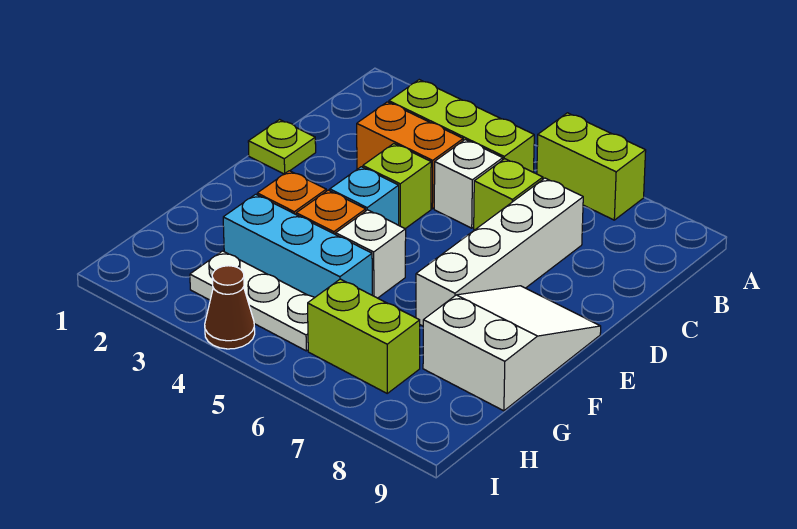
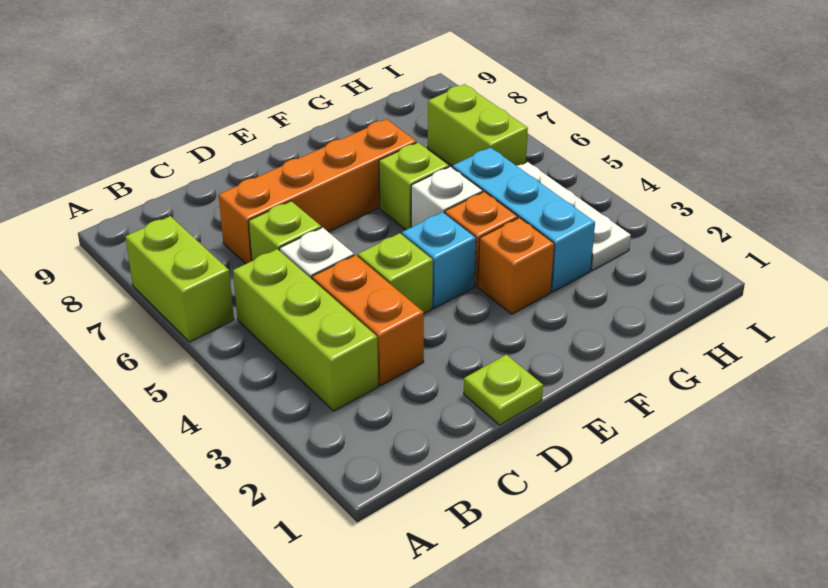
white brick C7:F7 level 1 -> orange brick C7:F7 level 1
white slope E8:G9 level 1 top G -> none
none -> lime brick F6 level 1
brown cone I4 level 1 -> none

